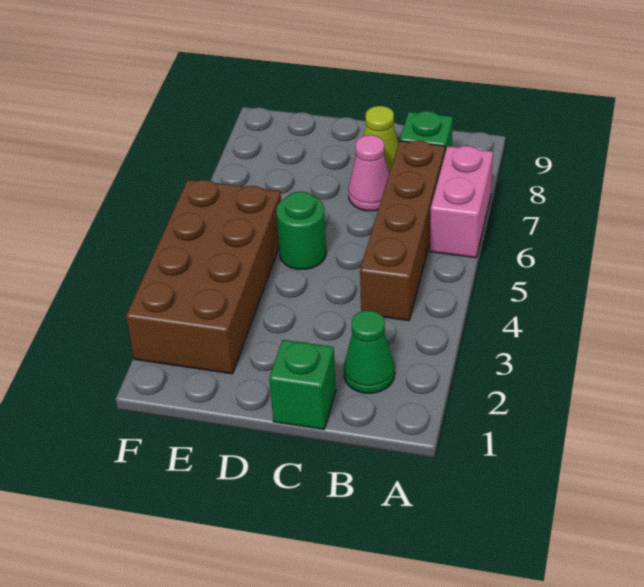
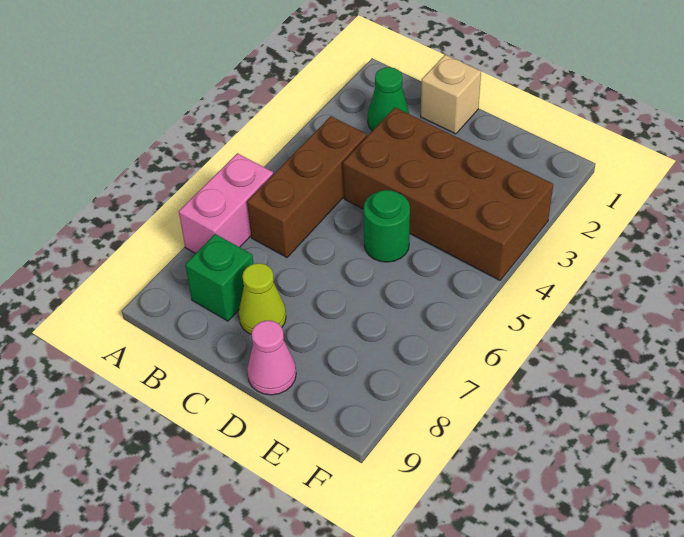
brown brick B4:B7 level 1 -> brown brick B4:B6 level 1
green brick C1 level 1 -> tan brick C1 level 1
pink cone C7 level 1 -> pink cone D9 level 1
brown brick E2:F5 level 1 -> brown brick C3:F4 level 1

